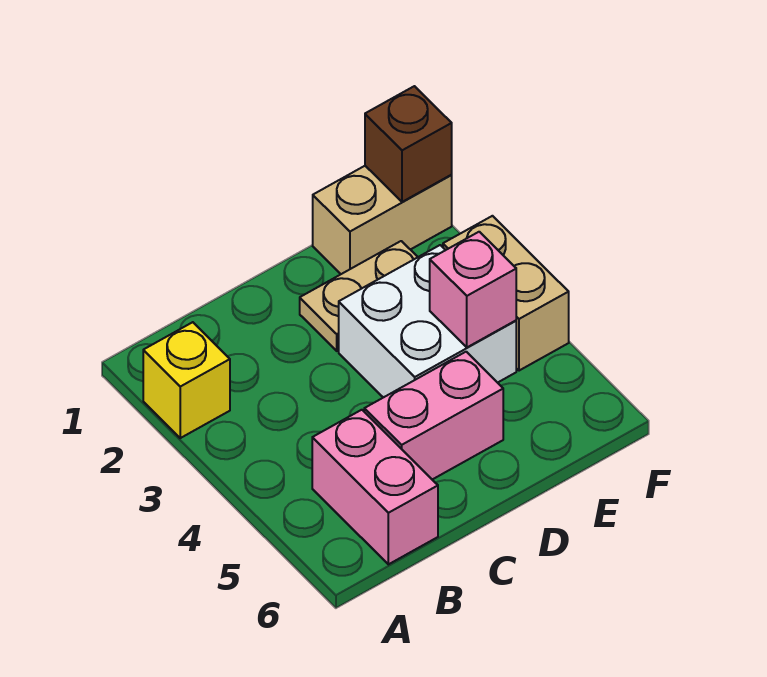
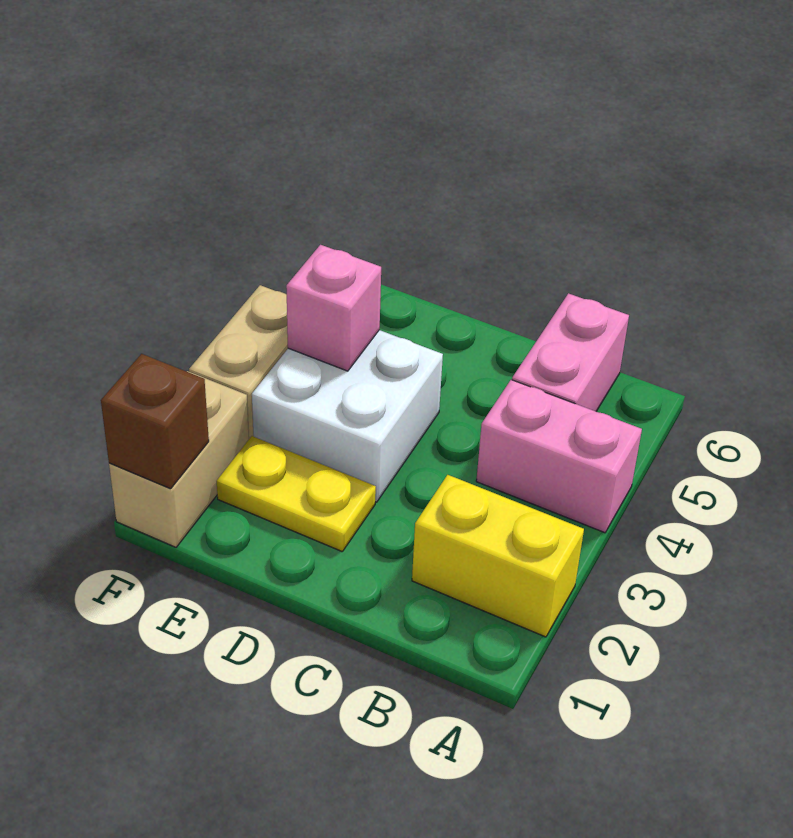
yellow brick A2 level 1 -> yellow brick A2:B2 level 1
pink brick C5:D5 level 1 -> pink brick A4:B4 level 1
tan plate D2:E2 level 1 -> yellow plate D2:E2 level 1
tan brick E1:F1 level 1 -> tan brick F1:F2 level 1

